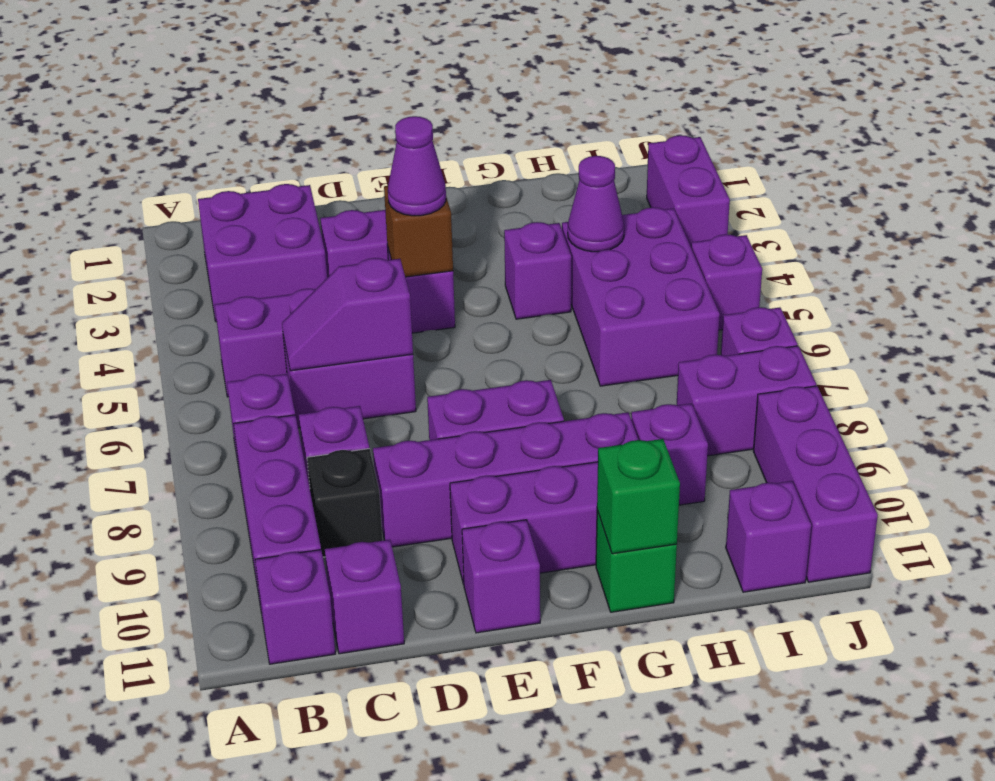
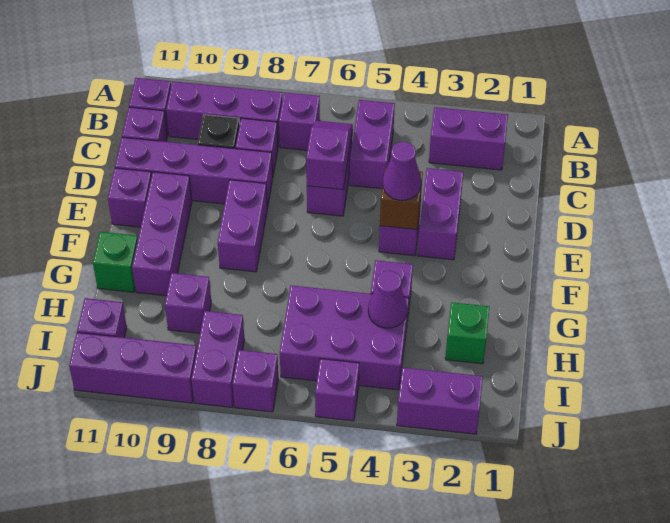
purple brick B2:C3 level 1 -> purple brick B2:B3 level 1
purple brick D9:G9 level 1 -> purple brick D8:D11 level 1
green brick G11 level 2 -> green brick H2 level 1

